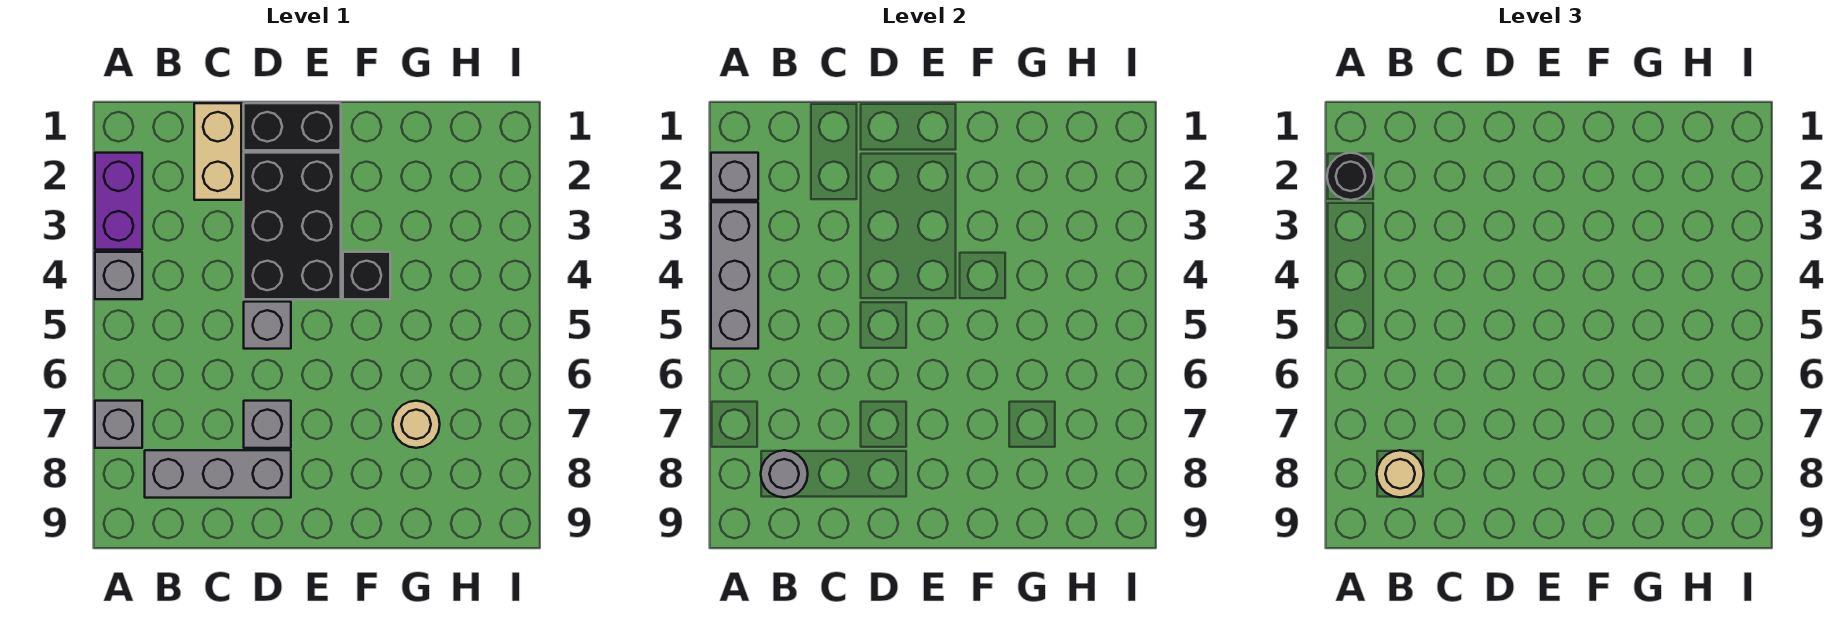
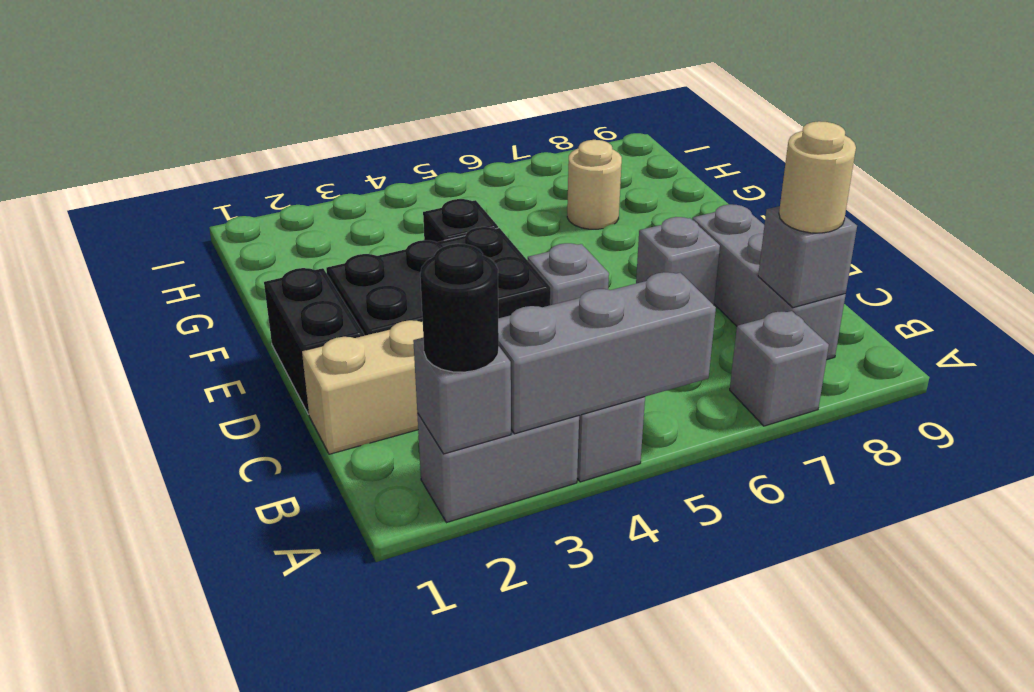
purple brick A2:A3 level 1 -> grey brick A2:A3 level 1
grey round brick B8 level 2 -> grey brick B8 level 2

